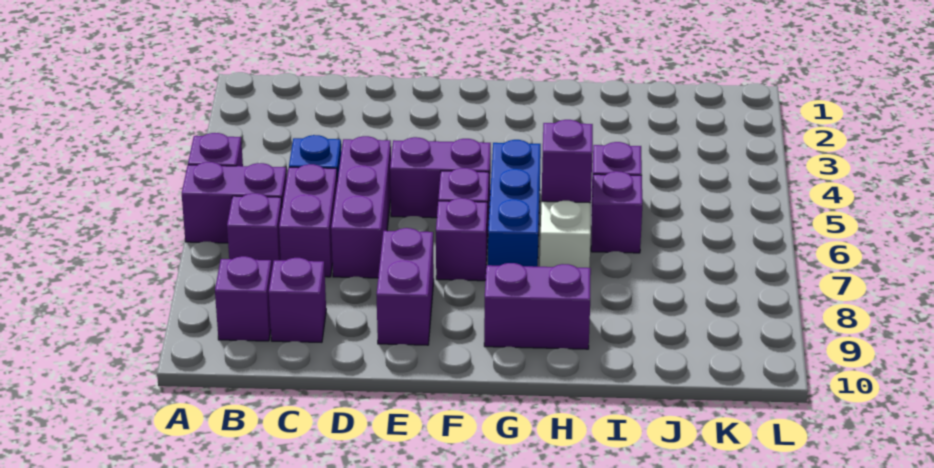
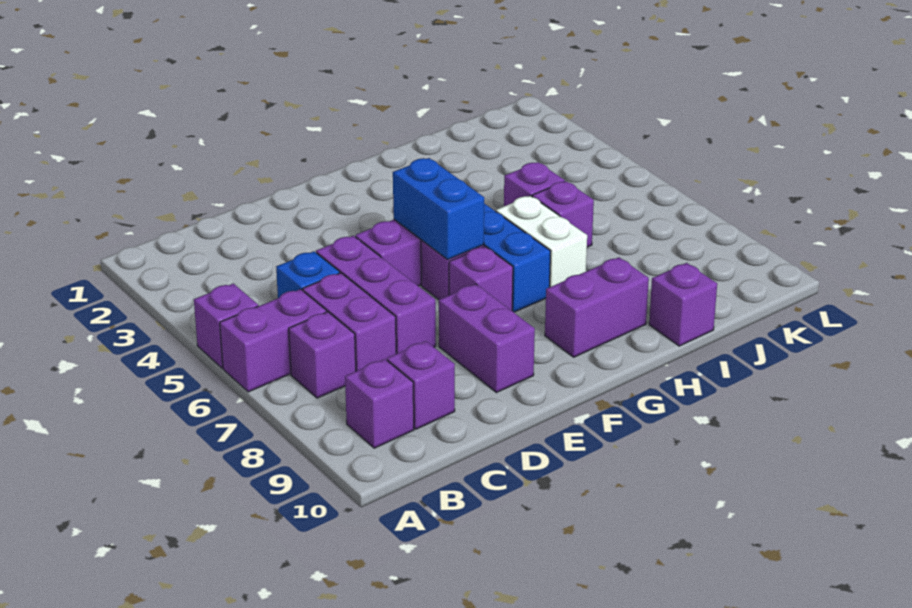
none -> blue brick F5:F6 level 2
purple brick H6 level 2 -> purple brick I10 level 1

